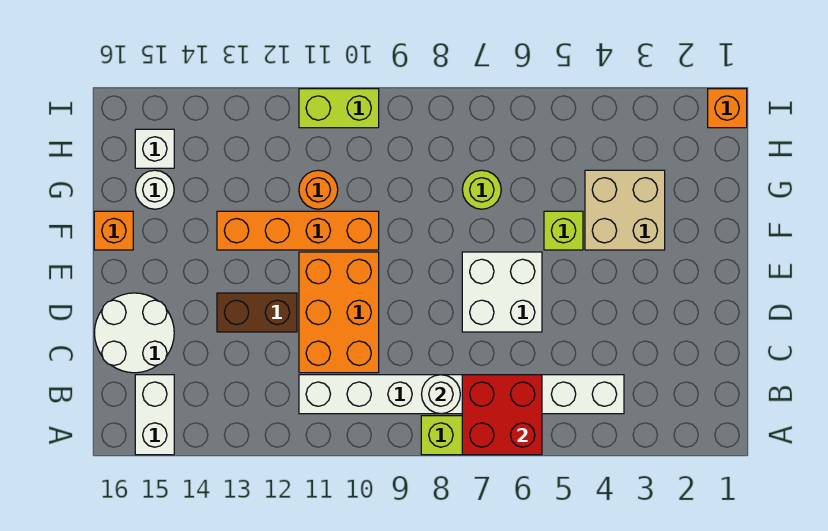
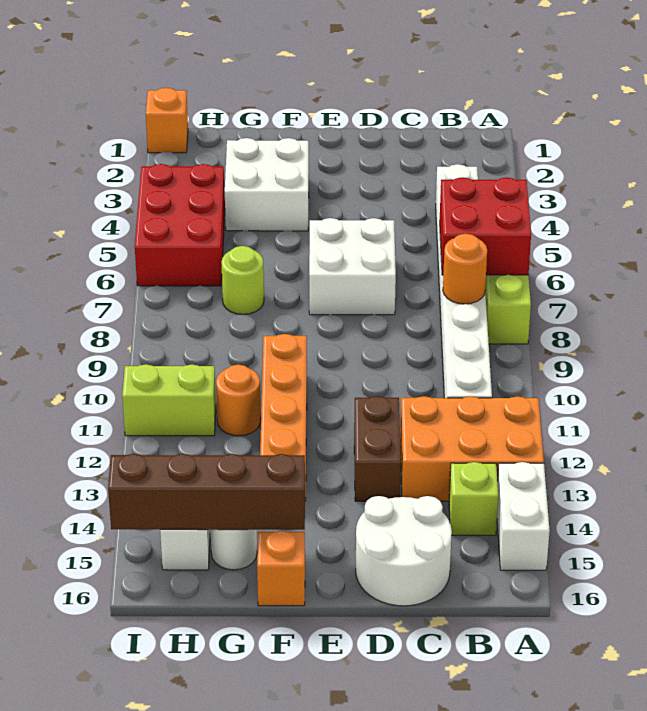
white brick A15:B15 level 1 -> white brick A14:A15 level 1
white round brick B8 level 2 -> orange round brick B8 level 2
orange brick C10:E11 level 1 -> orange brick A12:C13 level 1
tan brick F3:G4 level 1 -> white brick F3:G4 level 1
lime brick F5 level 1 -> lime brick B14 level 1
none -> brown brick F15:I15 level 2
none -> red brick H4:I6 level 1
lime brick I10:I11 level 1 -> lime brick H11:I11 level 1

